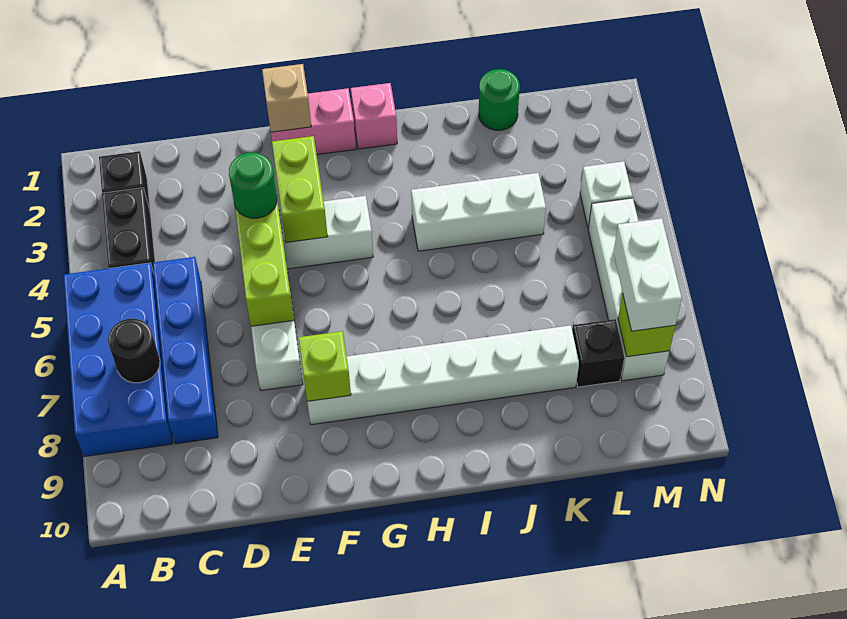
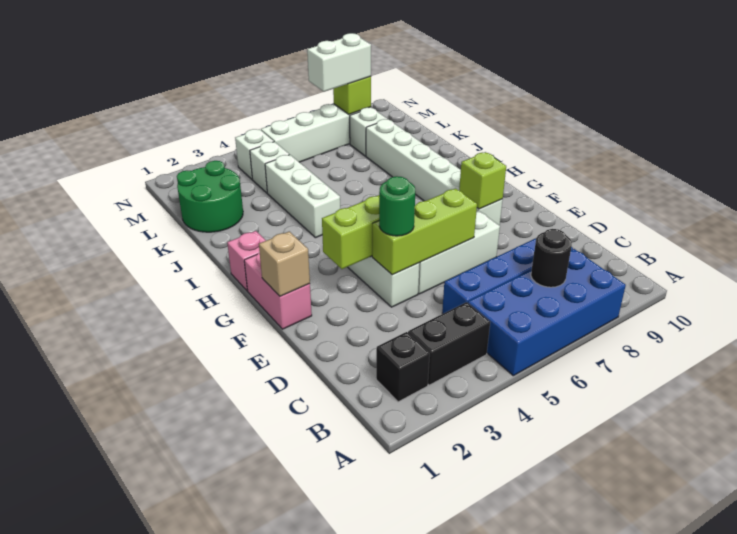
green round brick K1 level 1 -> green round brick K1:L2 level 1
none -> white brick L4 level 1
black brick L8 level 1 -> white brick L8 level 1

